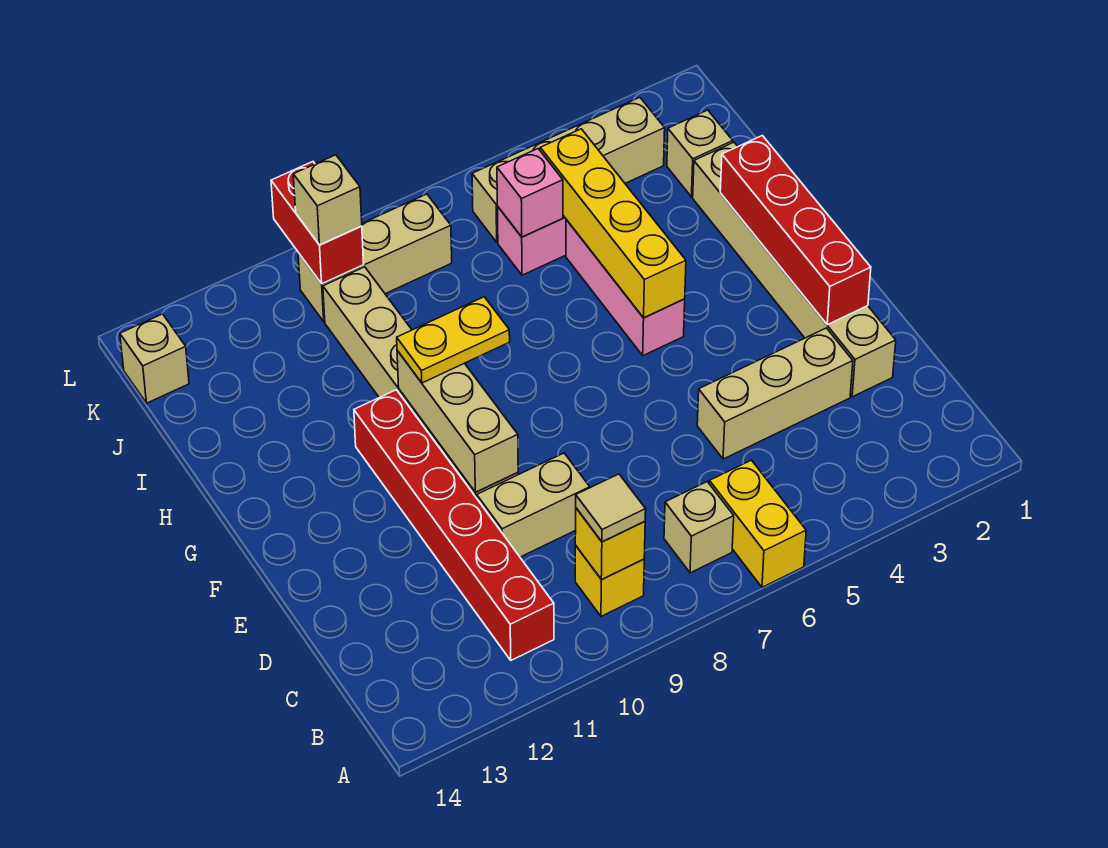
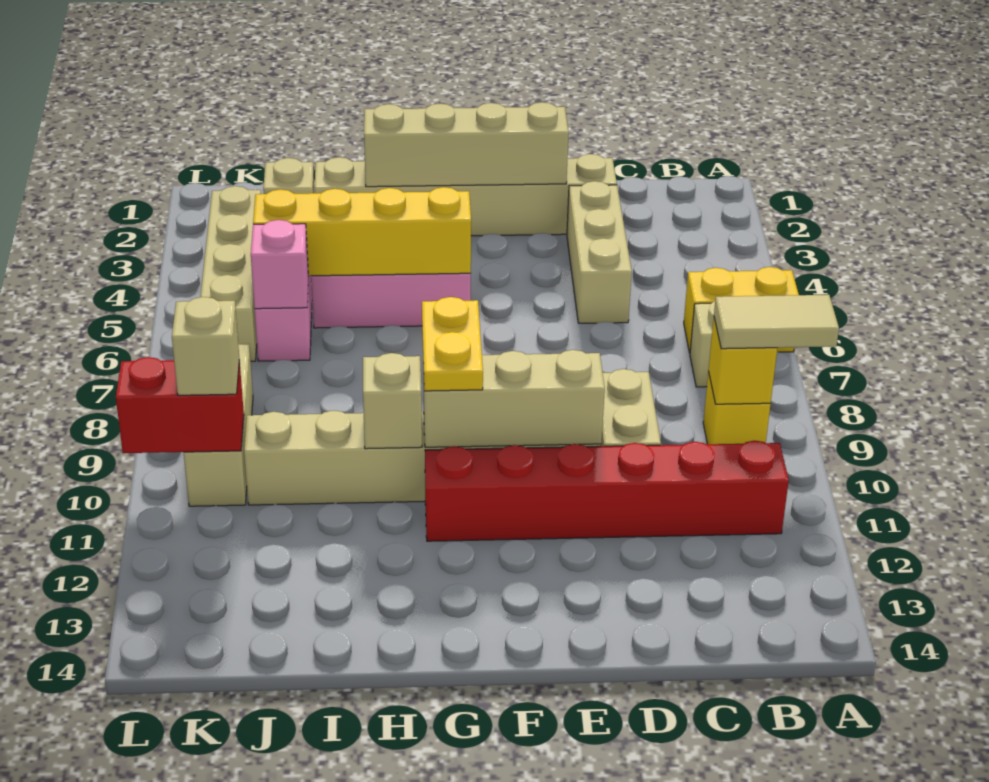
tan tile B9 level 3 -> tan tile A9:B9 level 3
red brick E2:H2 level 2 -> tan brick E2:H2 level 2
tan brick K14 level 1 -> tan brick H10 level 2

